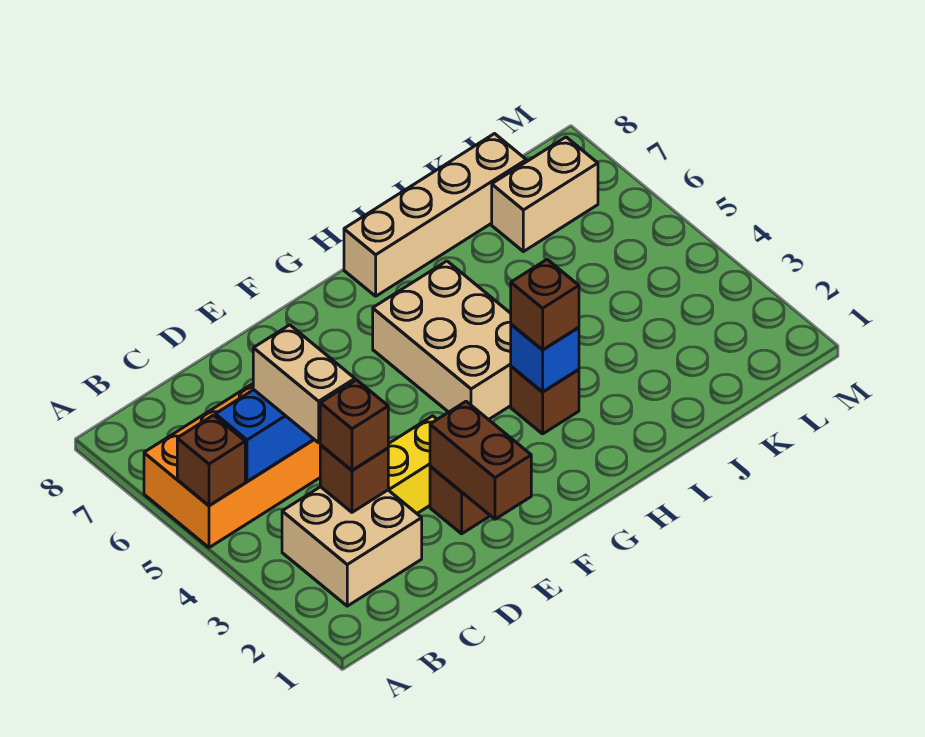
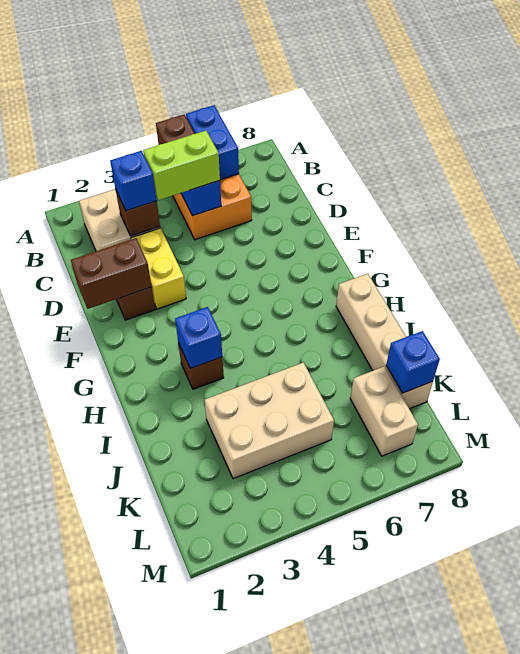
none -> blue brick A6:B6 level 2
brown brick C3 level 3 -> blue brick C3 level 3
tan brick C4:C5 level 3 -> lime brick C4:C5 level 3
tan brick G4:H6 level 1 -> tan brick J3:K5 level 1
brown brick H3 level 3 -> none
none -> blue brick K8 level 2

